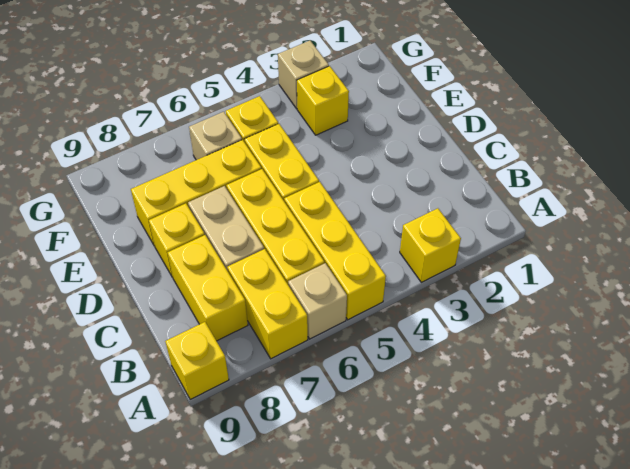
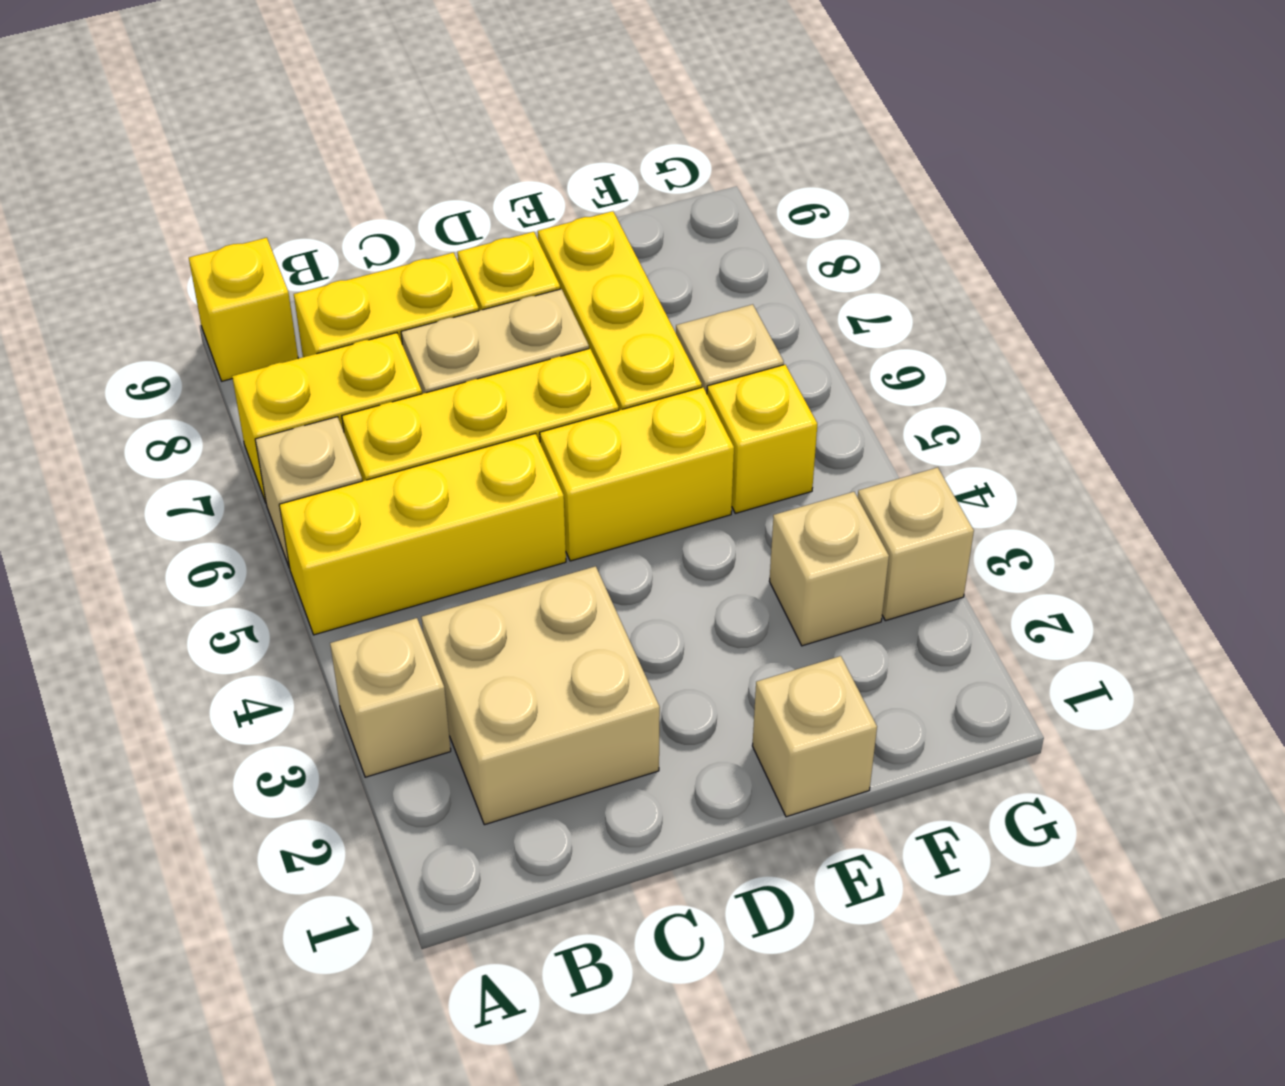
yellow brick A3 level 1 -> tan brick A3 level 1
none -> tan brick B2:C3 level 1
none -> tan brick E1 level 1
yellow brick F3 level 1 -> tan brick F3 level 1

